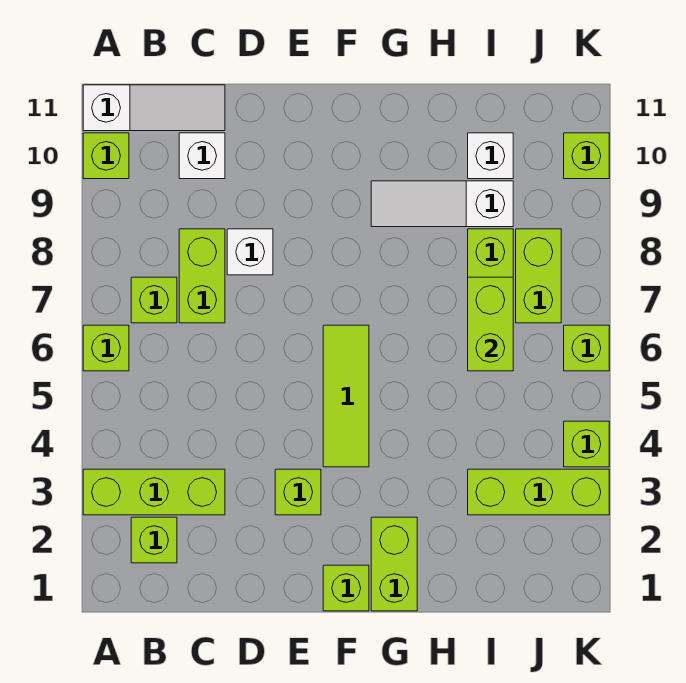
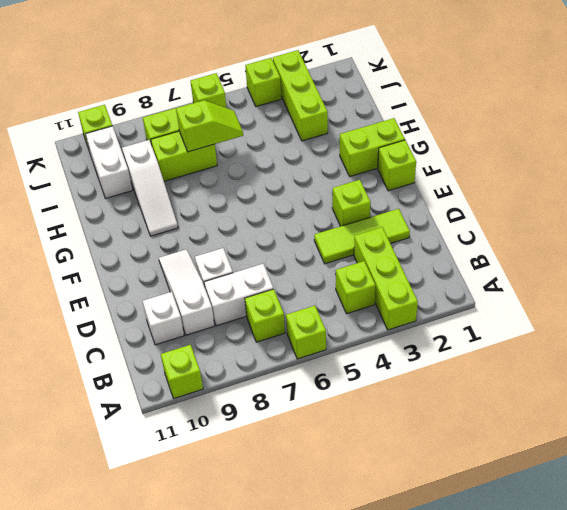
white slope A11:C11 level 1 top A -> white slope C9:E9 level 1 top C
lime brick B2 level 1 -> lime brick B4 level 1
lime brick C7:C8 level 1 -> white brick C7:C8 level 1
lime tile F4:F6 level 1 -> lime tile D2:D4 level 1
lime brick I6:I7 level 2 -> lime slope I6:I7 level 2 top 7
white brick I10 level 1 -> white brick I10:J10 level 1

